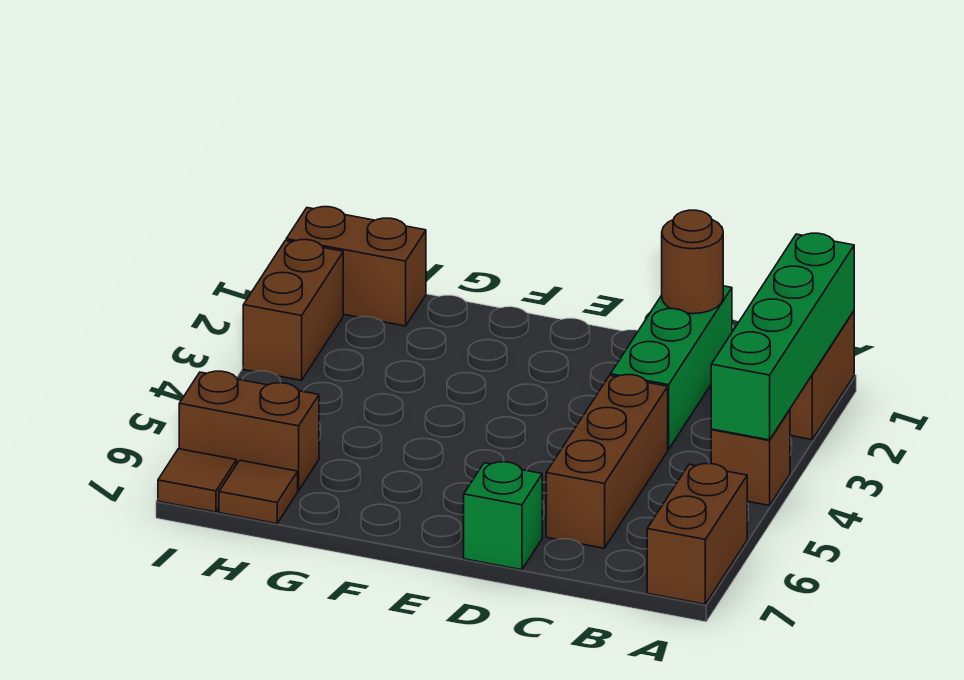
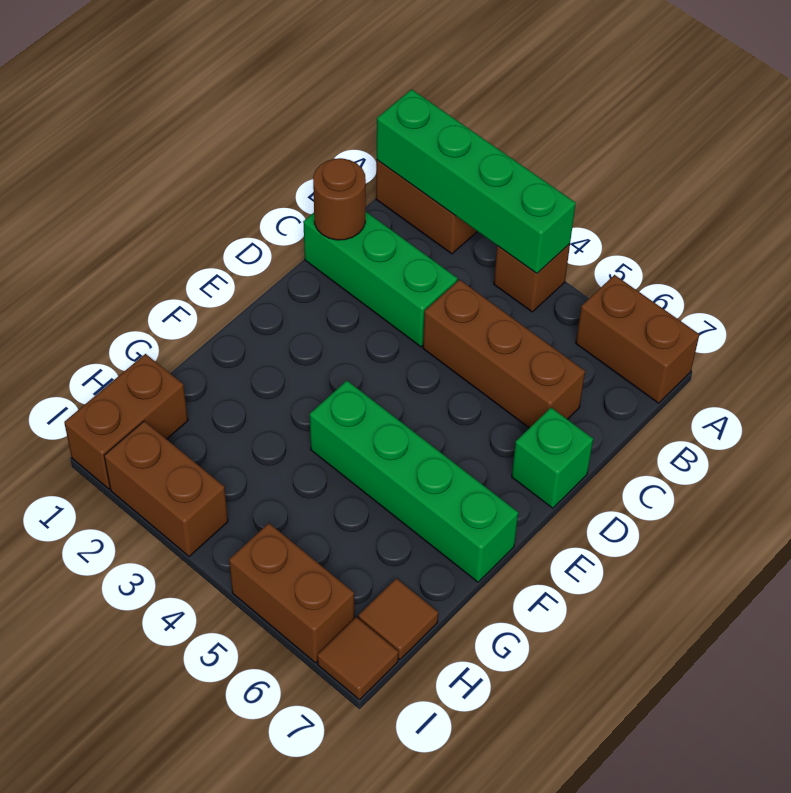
none -> green brick F4:F7 level 1
brown brick H6:I6 level 1 -> brown brick I5:I6 level 1

